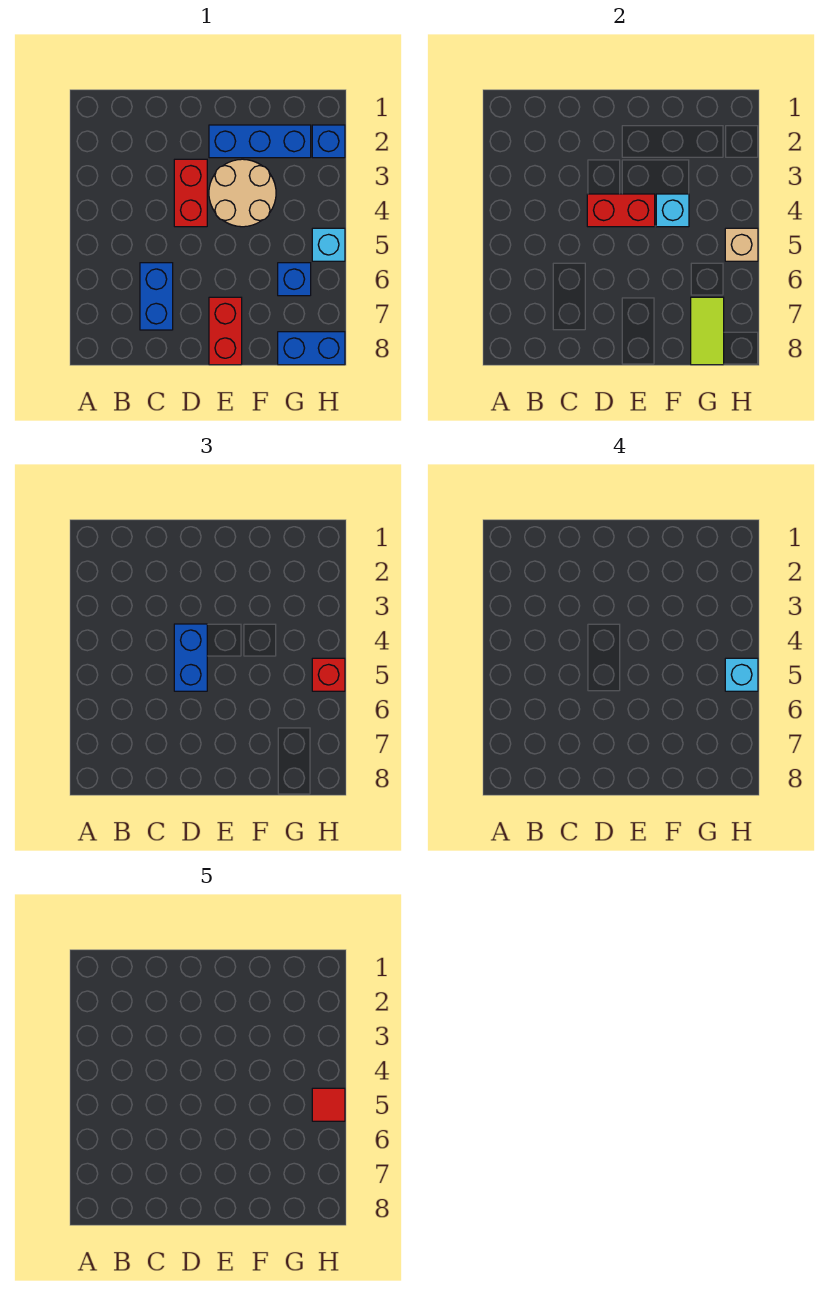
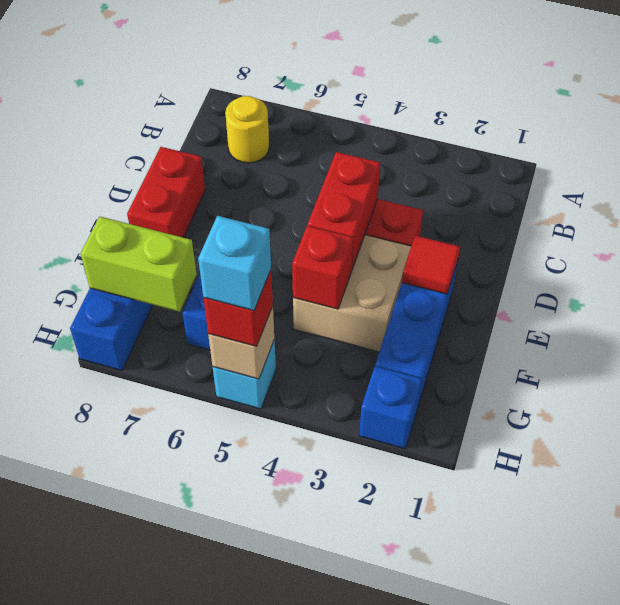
none -> yellow round brick B7 level 1
blue brick C6:C7 level 1 -> none
blue brick D4:D5 level 3 -> none
tan round brick E3:F4 level 1 -> tan brick E3:F4 level 1
red brick E7:E8 level 1 -> red brick D8:E8 level 1
cyan brick F4 level 2 -> red brick F4 level 2
lime tile G7:G8 level 2 -> lime brick G7:G8 level 2
red tile H5 level 5 -> red tile E2 level 2

